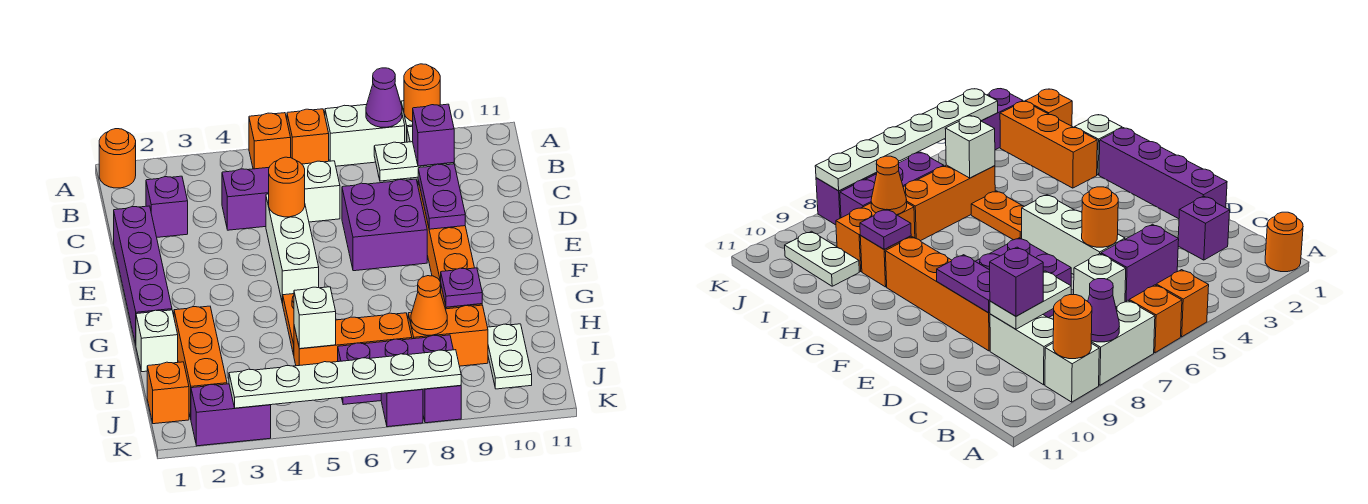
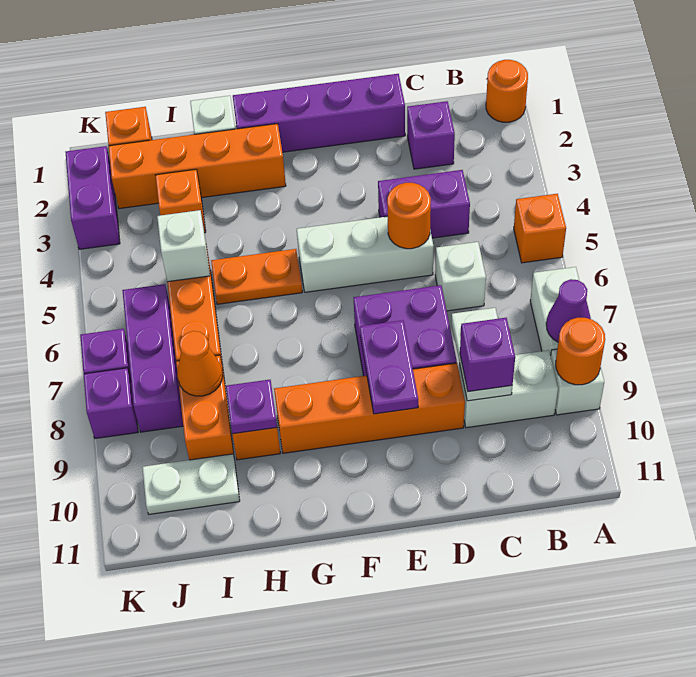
orange brick A6 level 1 -> orange brick I3 level 1
purple brick C4:C5 level 1 -> purple brick C4:D4 level 1
purple plate D9:E9 level 2 -> purple plate E8:E9 level 2
orange brick H2:J2 level 1 -> orange brick G2:J2 level 1
white plate K3:K8 level 2 -> none

